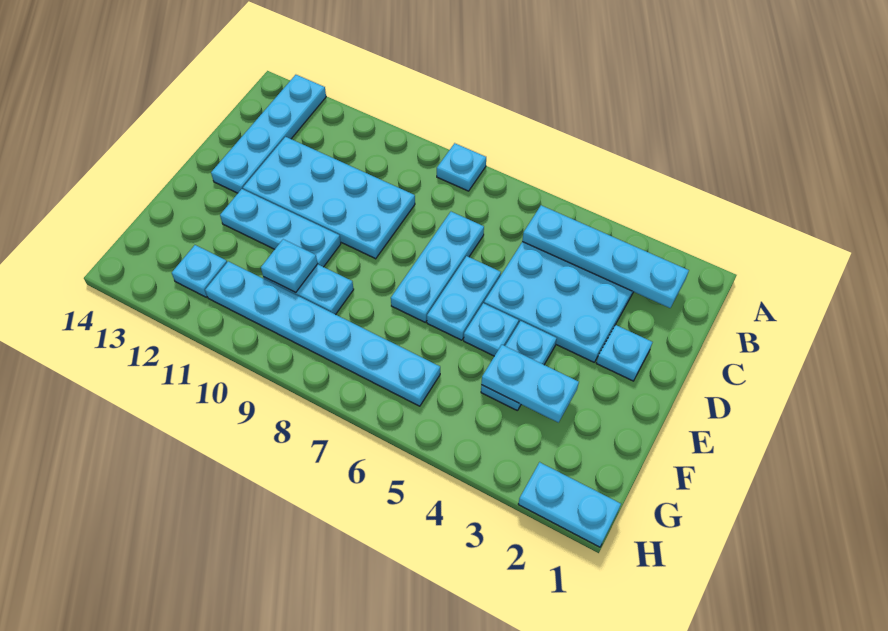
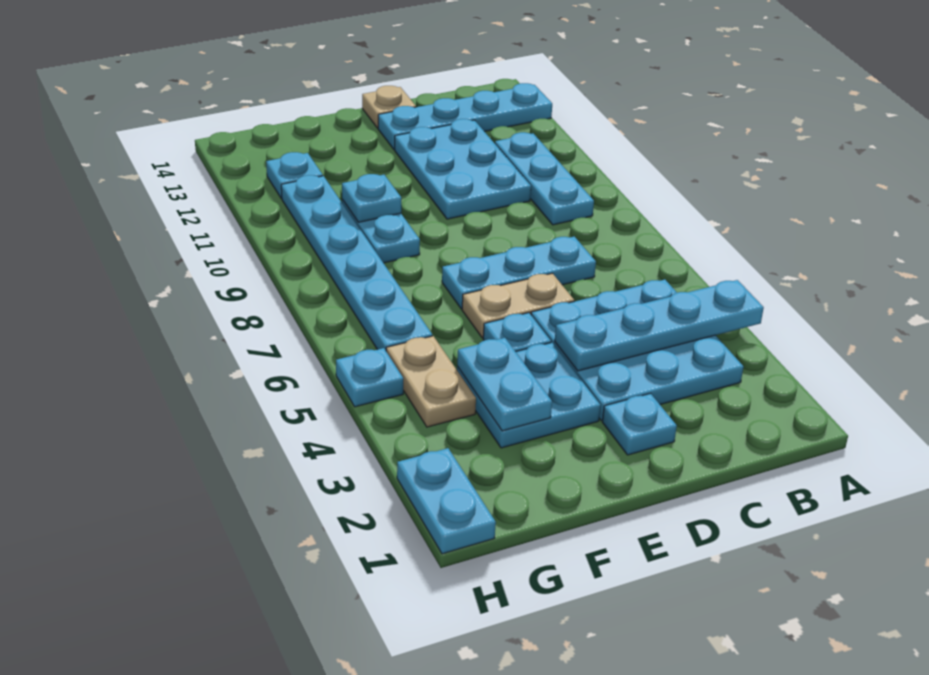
cyan plate A8 level 1 -> cyan plate H5 level 1
cyan plate B2:B5 level 2 -> cyan plate A4:D4 level 2
cyan plate C9:D12 level 1 -> cyan plate C10:D12 level 1
cyan plate D6:E6 level 1 -> tan plate D6:E6 level 1
none -> tan plate D14 level 1
cyan plate E4:F4 level 1 -> cyan plate E3:F4 level 1
cyan plate E10:E12 level 1 -> cyan plate B9:B11 level 1
none -> tan plate G4:G5 level 1

